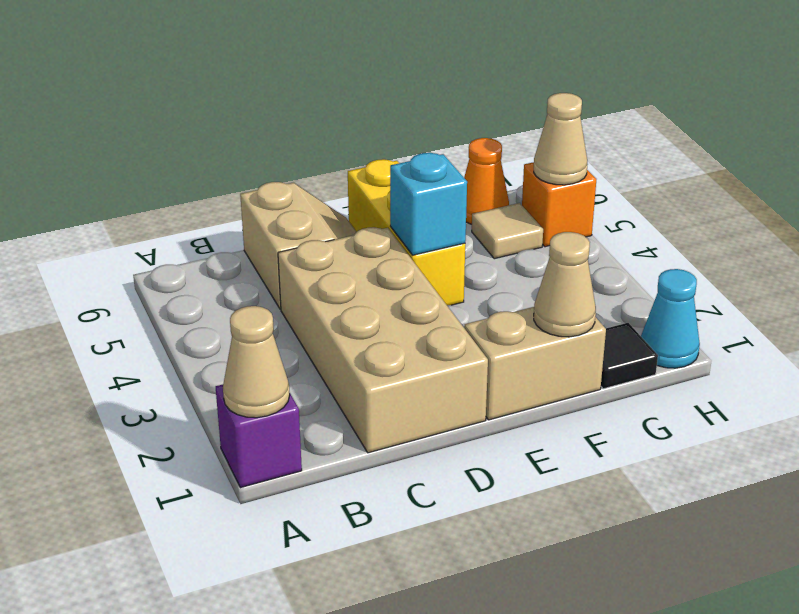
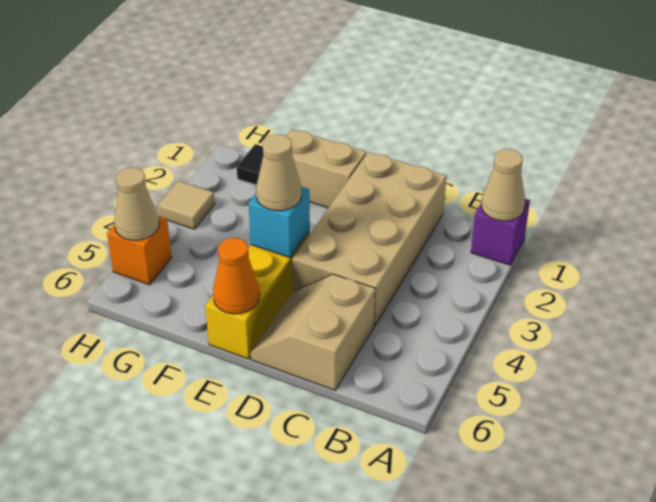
tan cone F1 level 2 -> tan cone E4 level 3
tan tile G5 level 1 -> tan tile H3 level 1
orange cone G6 level 1 -> orange cone E6 level 2
cyan cone H1 level 1 -> none

